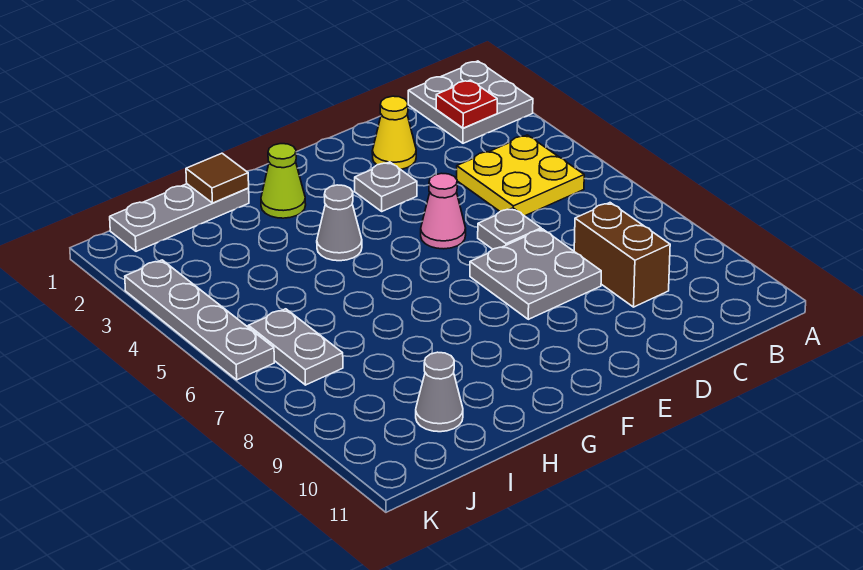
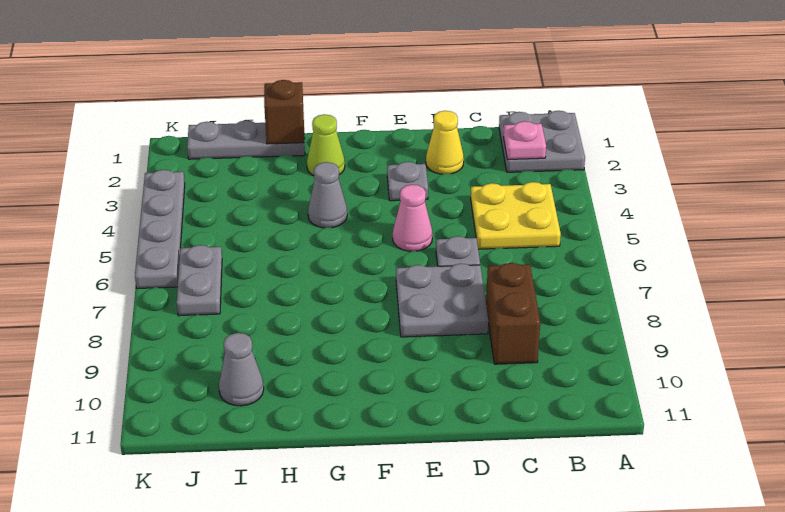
red plate B2 level 2 -> pink plate B2 level 2
brown tile H1 level 2 -> brown brick H1 level 2

